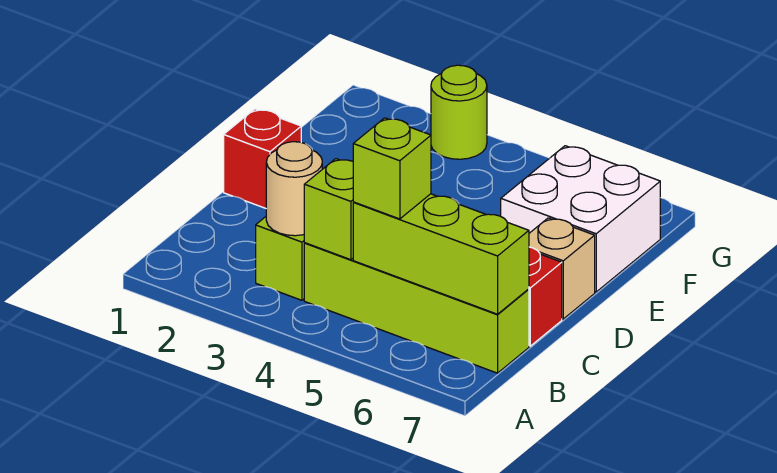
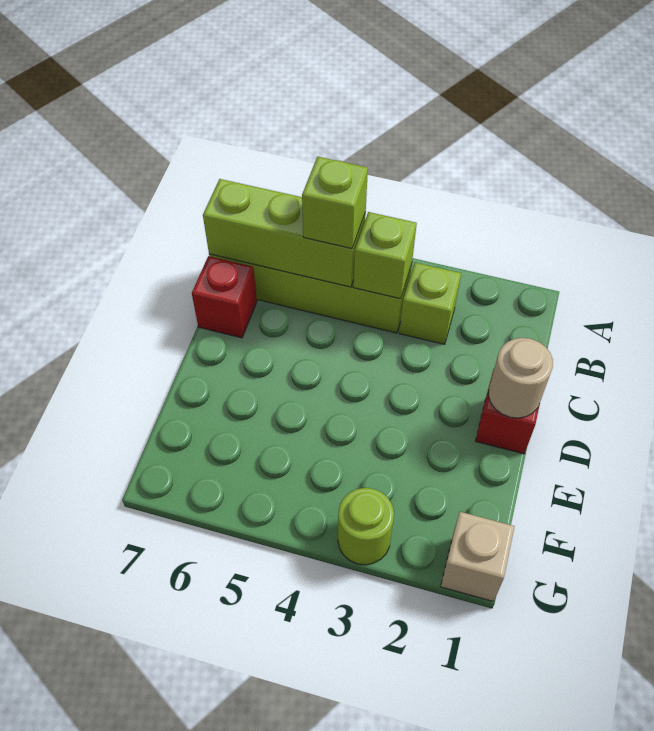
tan round brick B3 level 2 -> tan round brick D1 level 2
tan brick D7 level 1 -> tan brick G1 level 1
white brick E6:F7 level 1 -> none

